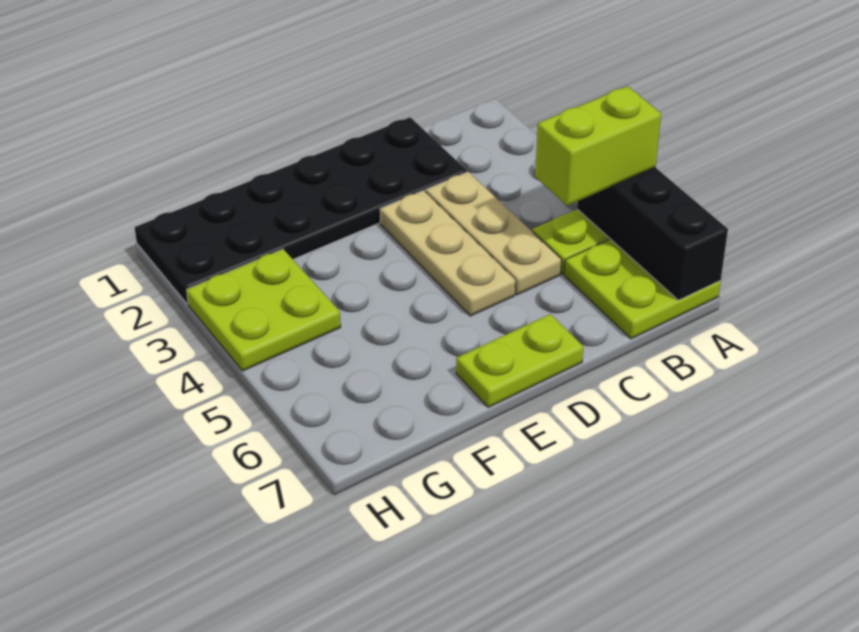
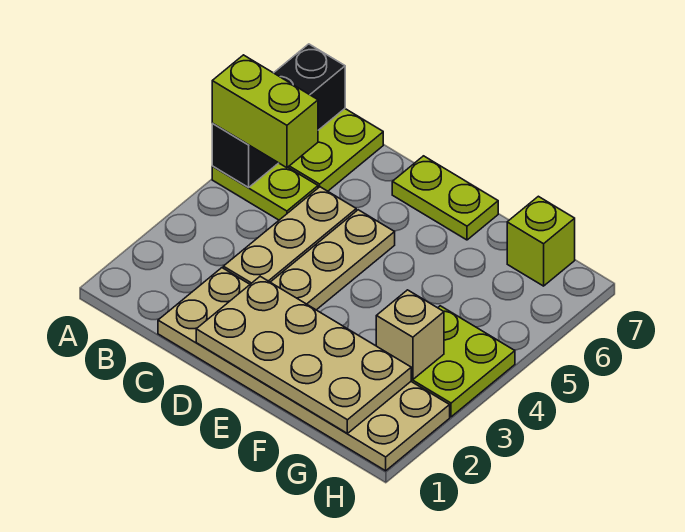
black plate C1:H2 level 1 -> tan plate C1:H2 level 1
none -> tan plate D1:G2 level 2
none -> tan brick G3 level 2
none -> lime brick G7 level 1

